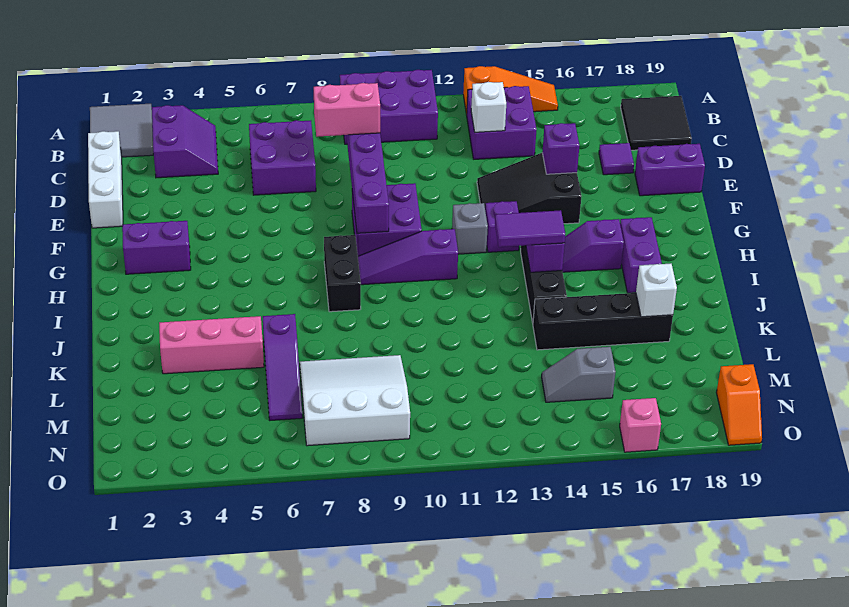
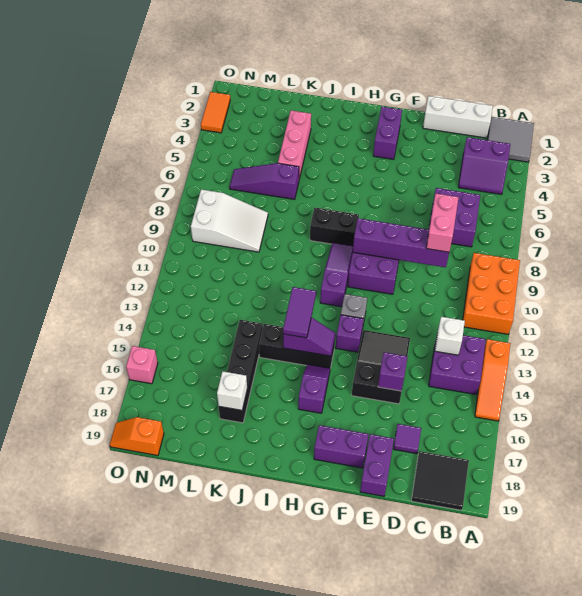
purple brick A9:B11 level 1 -> orange brick A9:B11 level 1
purple brick H17:I17 level 1 -> purple brick F18:G18 level 1
white slope L7:N9 level 1 top N -> white slope L8:N9 level 1 top N
grey slope M14:M15 level 1 top 15 -> none
none -> orange tile O2:O3 level 1

